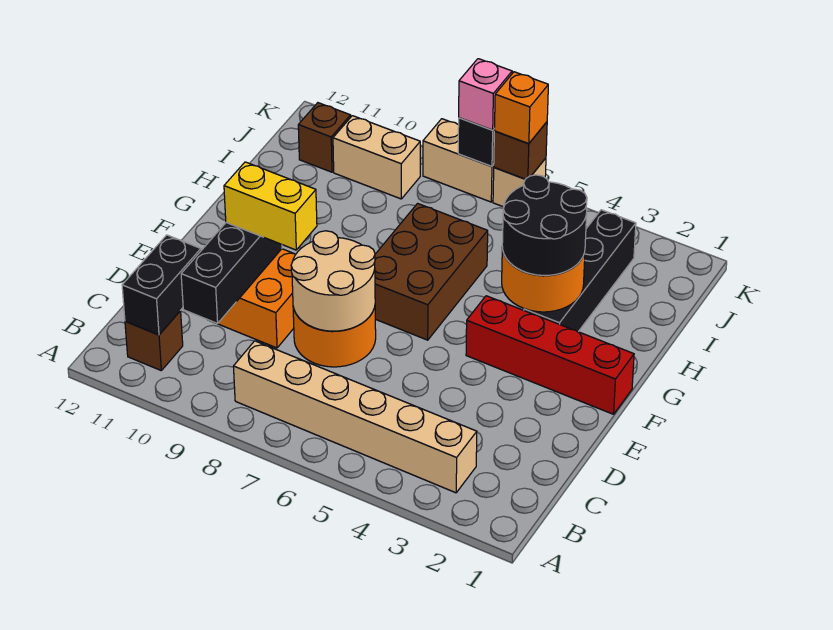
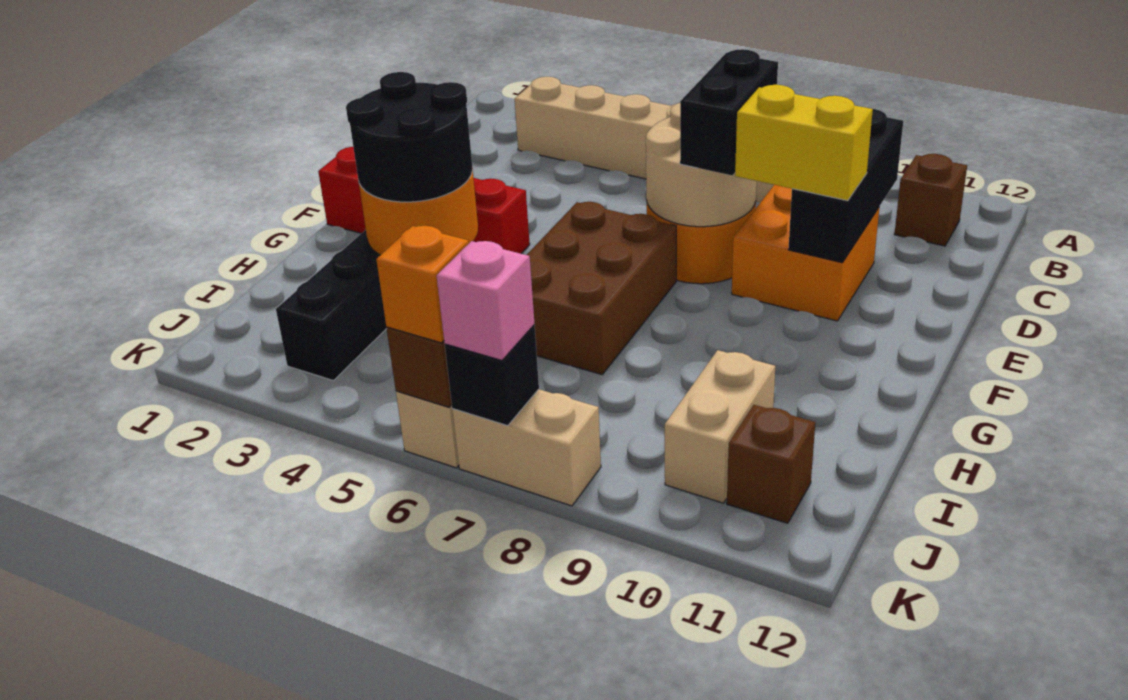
black brick B11:C11 level 2 -> black brick D8:E8 level 3
tan brick J9:J10 level 1 -> tan brick I10:J10 level 1

